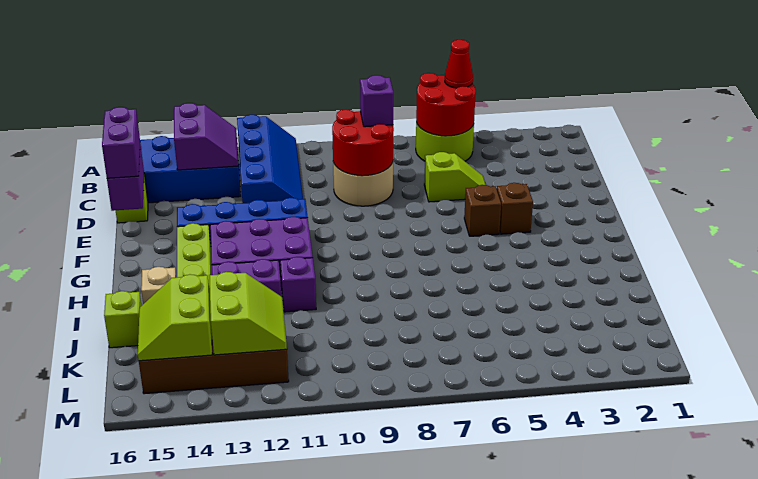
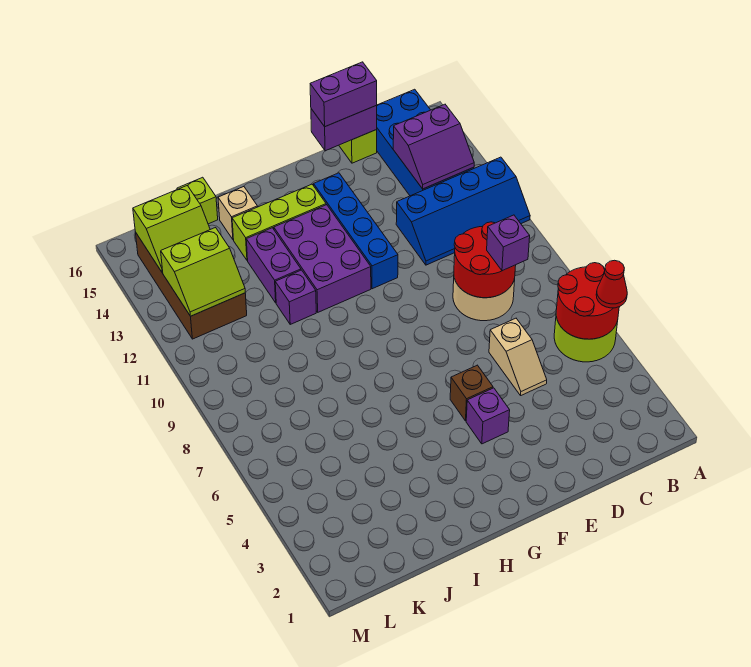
lime slope D5:D6 level 1 top 6 -> tan slope D5:D6 level 1 top 6
brown brick F4 level 1 -> purple brick F4 level 1
lime slope K14:L15 level 2 top 14 -> lime slope K14:L15 level 2 top 15

